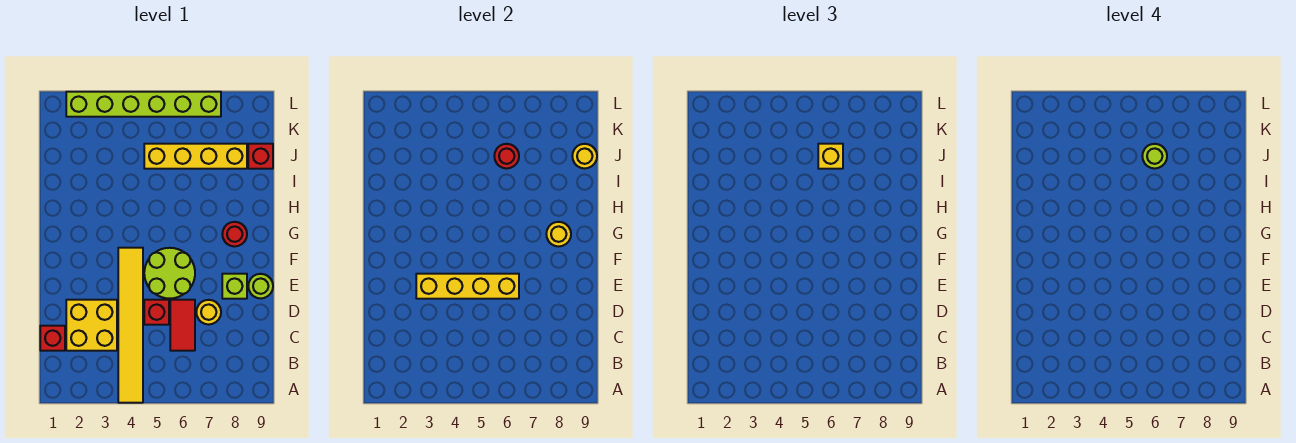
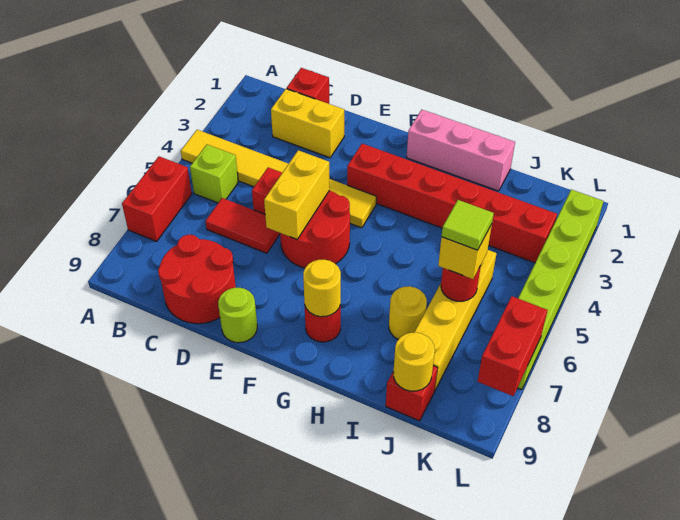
none -> red brick A6:A7 level 1
yellow brick C2:D3 level 1 -> yellow brick C2:D2 level 1
none -> red round brick C8:D9 level 1
yellow round brick D7 level 1 -> yellow round brick I7 level 1
yellow brick E3:E6 level 2 -> yellow brick E5:E6 level 2
lime round brick E5:F6 level 1 -> red round brick E5:F6 level 1
lime brick E8 level 1 -> lime brick B5 level 1
none -> red brick F3:K3 level 1
none -> pink brick G1:I1 level 1
lime round brick J6 level 4 -> lime tile J6 level 4
none -> red brick L7:L8 level 2

